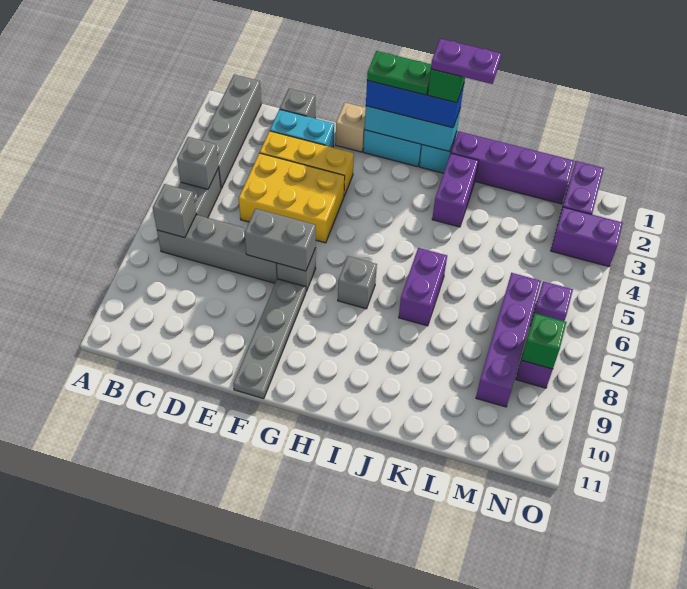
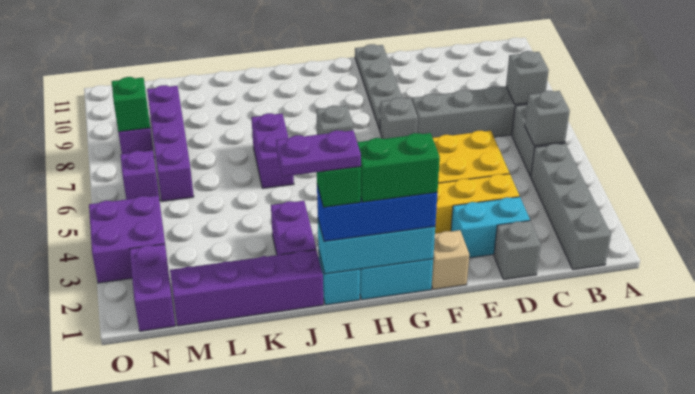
grey brick E7:F7 level 2 -> none
green plate G1:H1 level 4 -> green brick G1:H1 level 4
purple brick N3:O3 level 1 -> purple brick N3:O4 level 1

